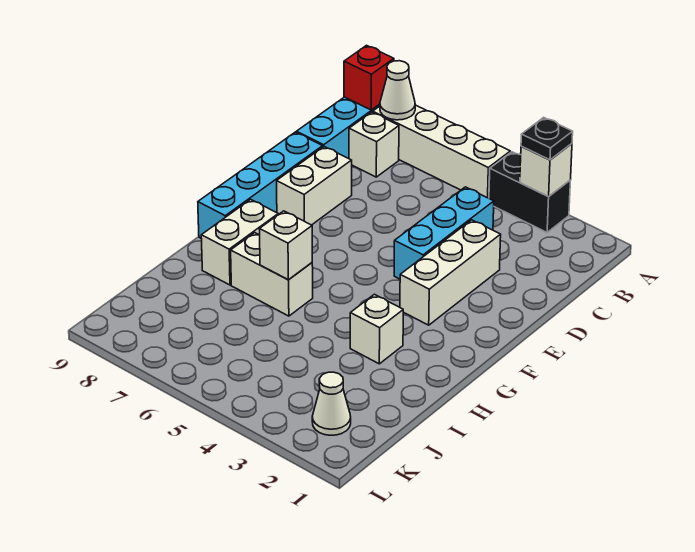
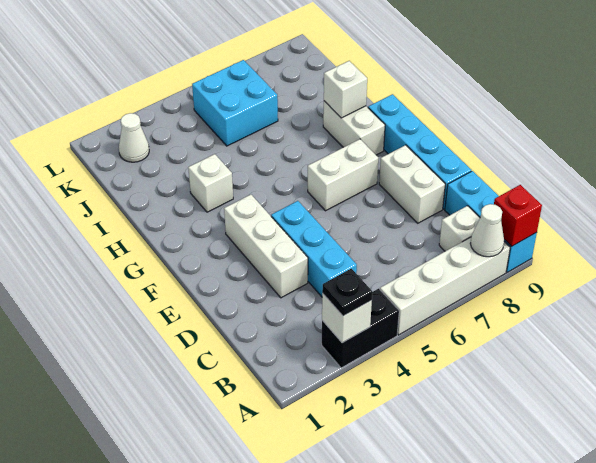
white brick H6:H7 level 1 -> white brick F6:F7 level 1
white brick H6 level 2 -> white brick H8 level 2
none -> cyan brick J5:K6 level 1

